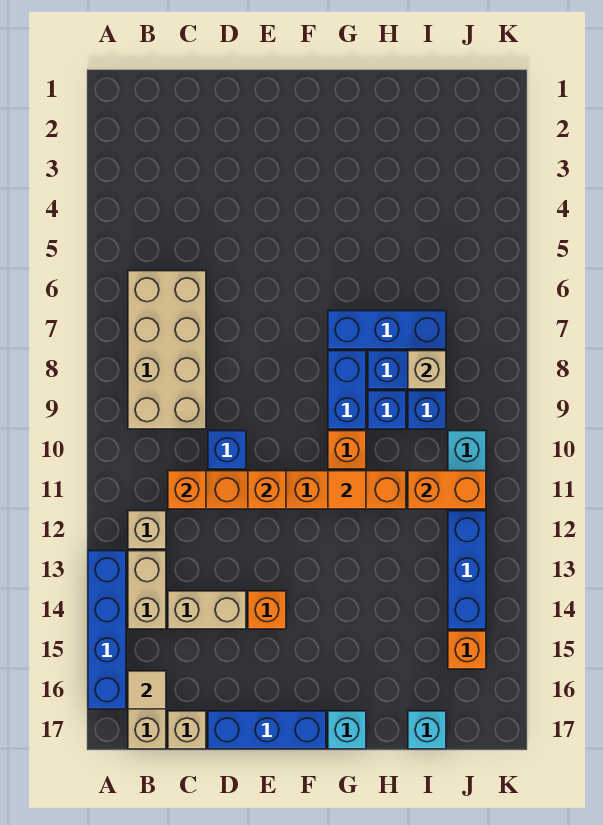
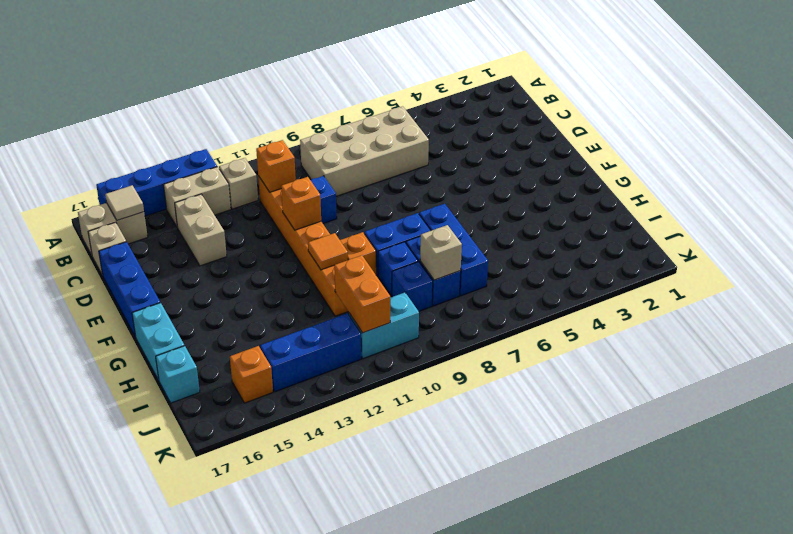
orange brick E14 level 1 -> none
cyan brick G17 level 1 -> cyan brick G17:H17 level 1

